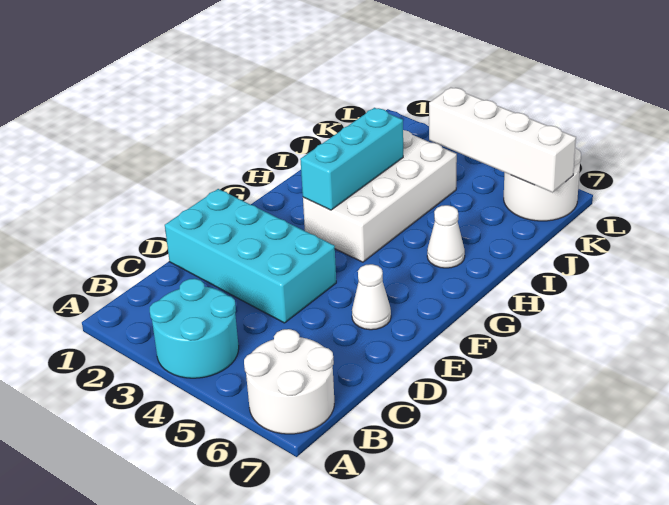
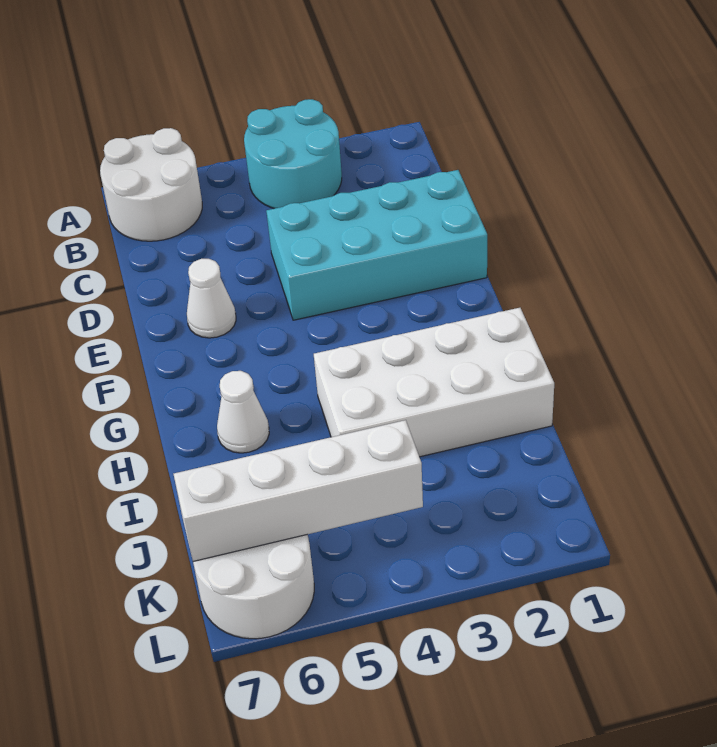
white brick G3:J4 level 1 -> white brick H1:I4 level 1
cyan brick G3:I3 level 2 -> none

